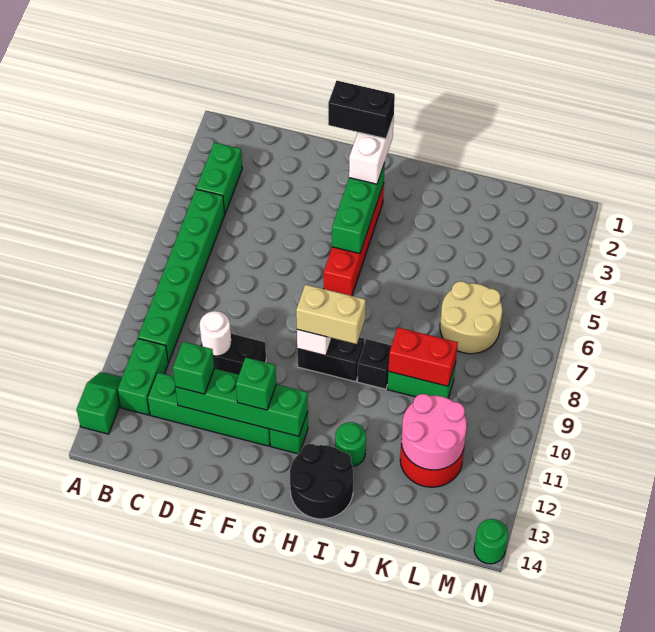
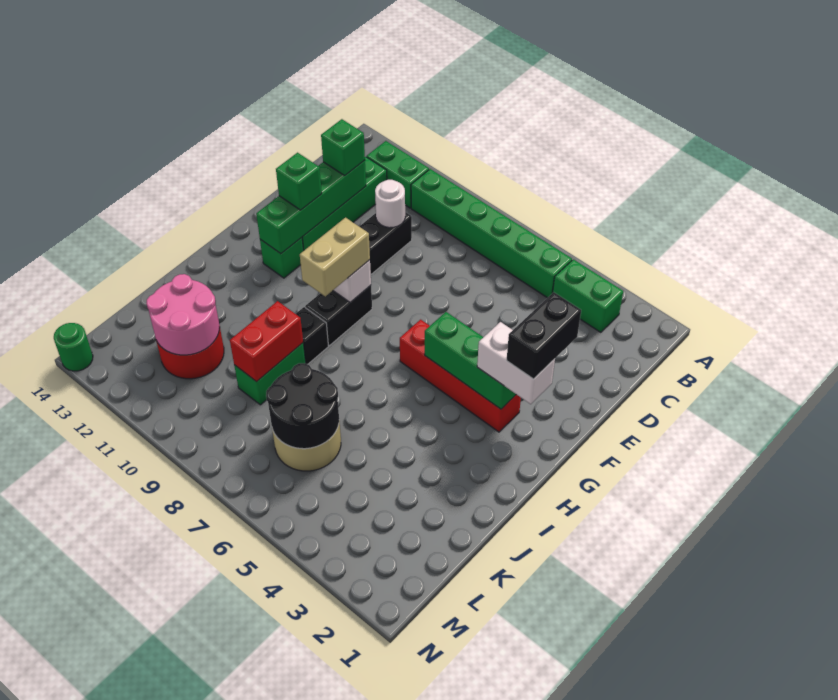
green slope A12:A13 level 1 top 13 -> none
black round brick H13:I14 level 1 -> black round brick K6:L7 level 2
green round brick I12 level 1 -> none

